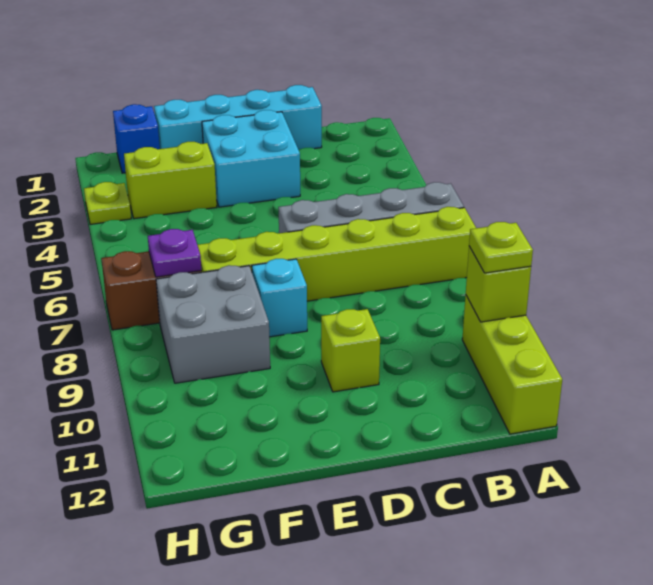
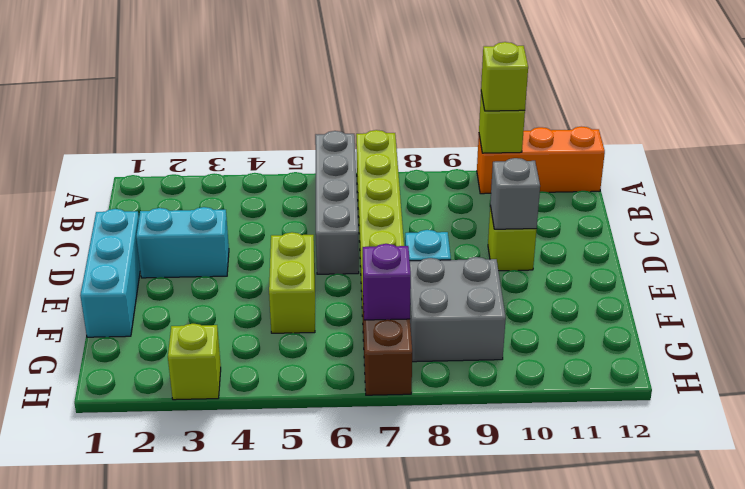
lime brick A10:A12 level 1 -> orange brick A10:A12 level 1
lime plate A10 level 3 -> lime brick A10 level 3
cyan brick C1:F1 level 1 -> cyan brick D1:F1 level 1
cyan brick D2:E3 level 1 -> cyan brick D2:D3 level 1
none -> grey brick D10 level 2
lime brick F3:G3 level 1 -> lime brick E5:F5 level 1
blue brick G1 level 1 -> none
purple plate G7 level 2 -> purple brick G7 level 2
lime plate H3 level 1 -> lime brick H3 level 1

